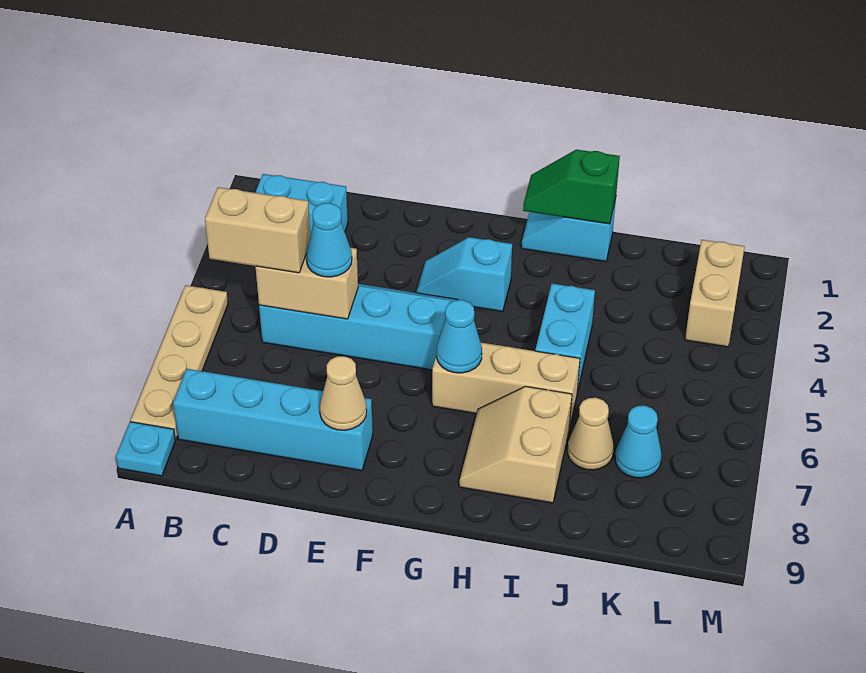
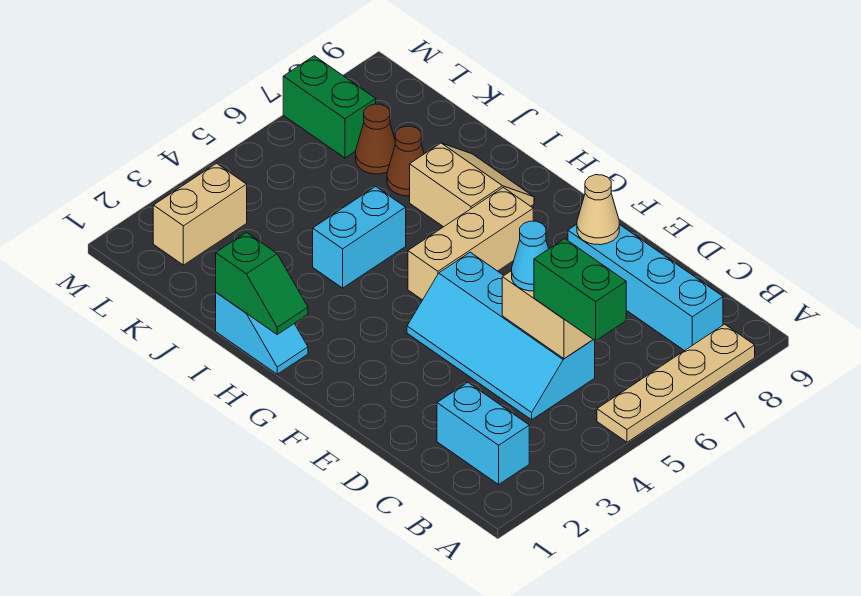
cyan plate A9 level 1 -> none
tan brick B5:C5 level 3 -> green brick B5:C5 level 3
cyan slope F3:G3 level 1 top G -> none
tan brick G6:I6 level 1 -> tan brick G5:G7 level 1
cyan cone G6 level 2 -> none
tan slope H7:I8 level 1 top I -> tan slope H7:I8 level 1 top 7
tan cone J7 level 1 -> brown cone J7 level 1
cyan cone K7 level 1 -> brown cone K7 level 1
none -> green brick L7:M7 level 1

